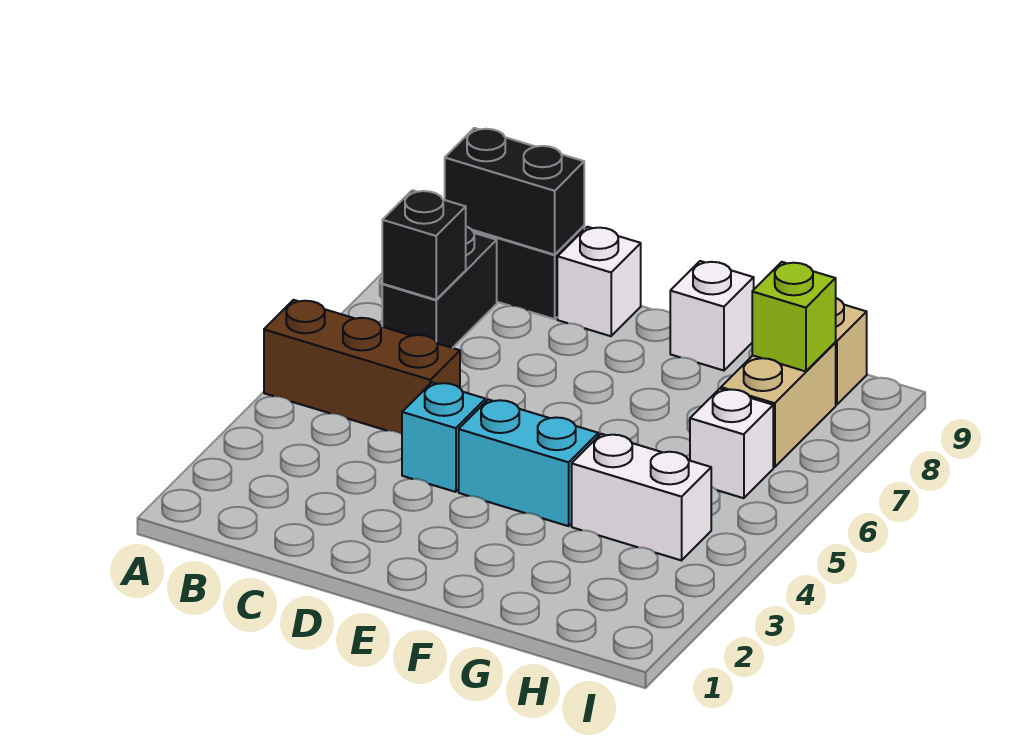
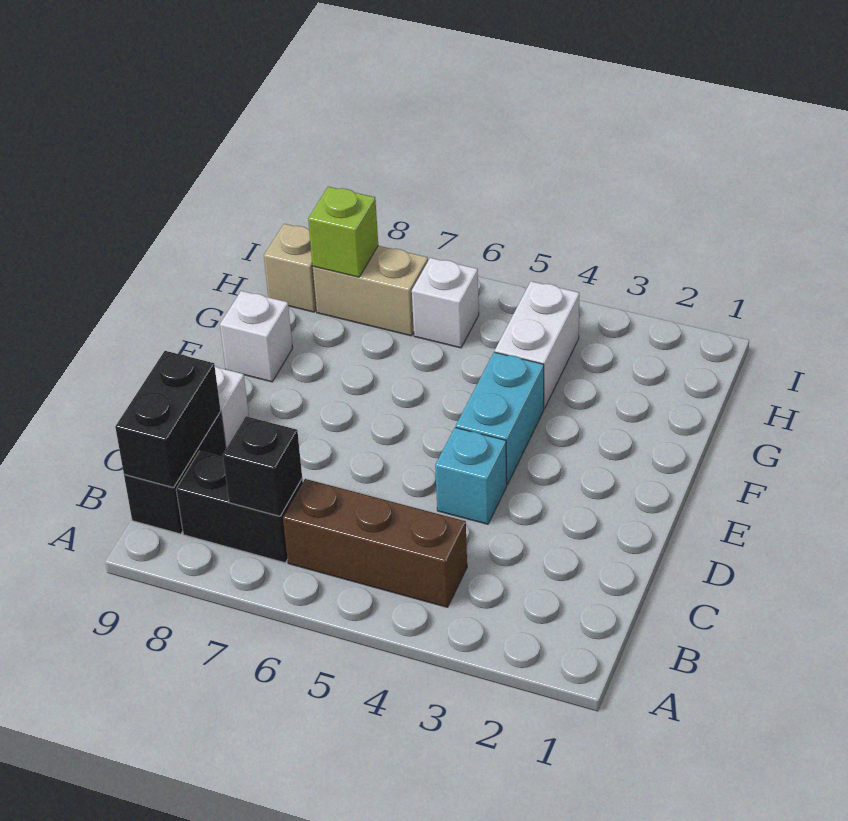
brown brick A5:C5 level 1 -> brown brick B4:B6 level 1

